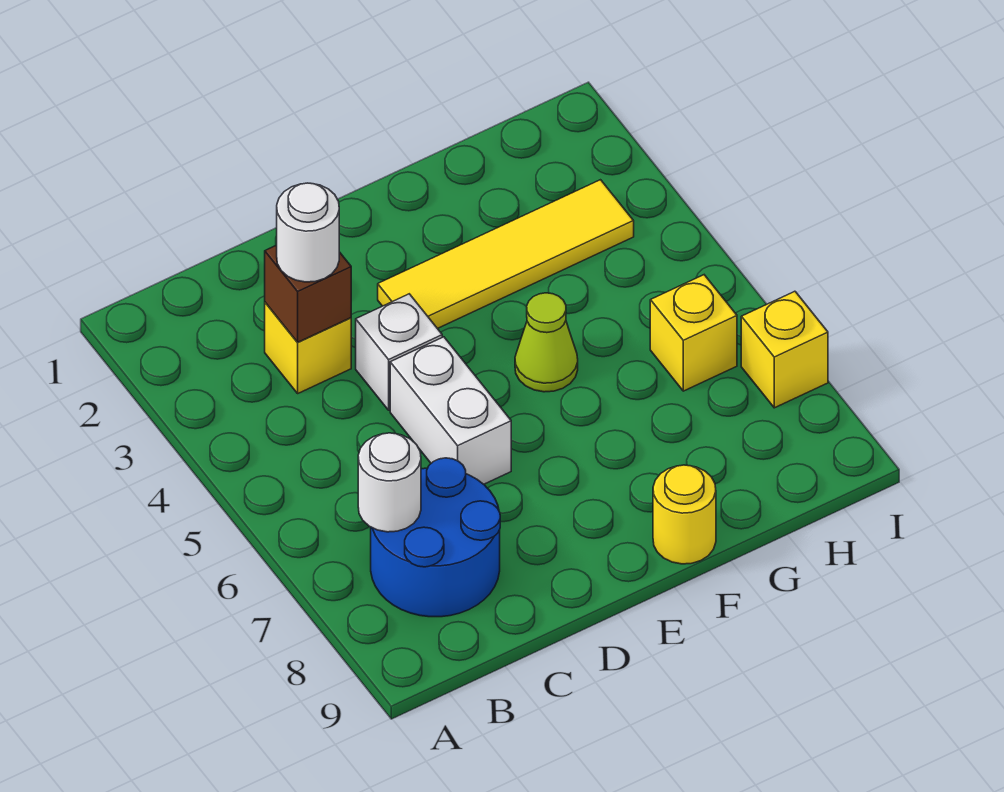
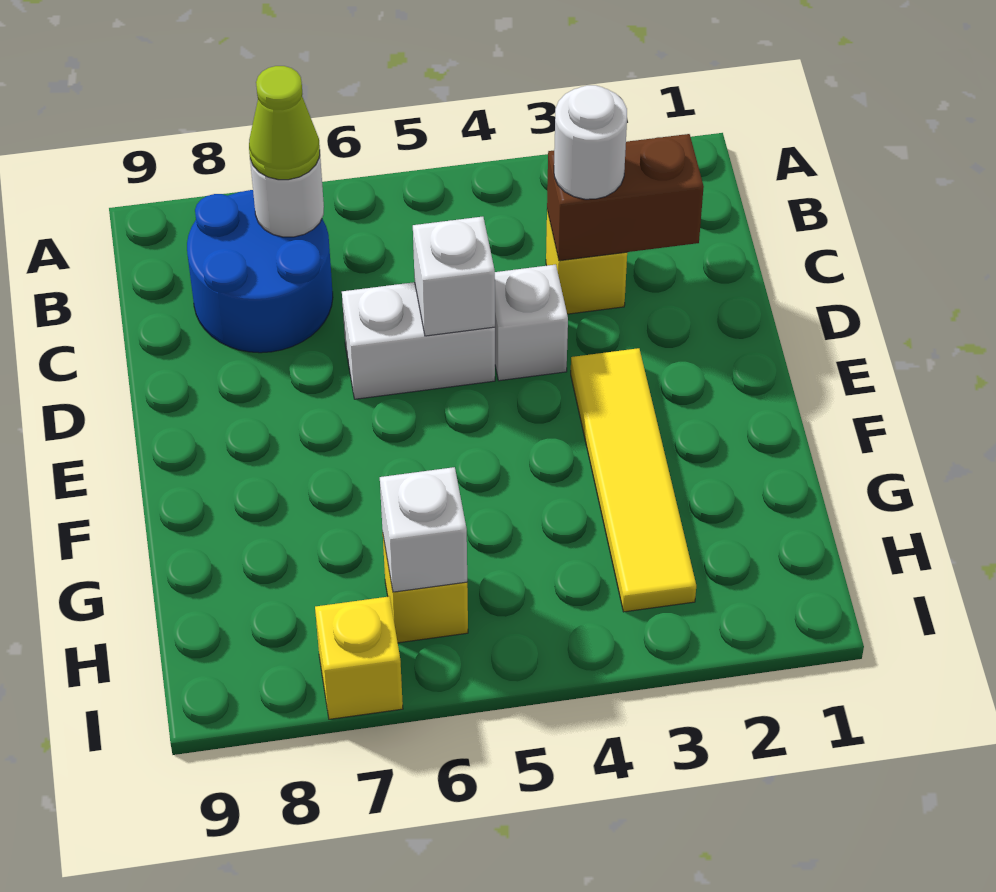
brown brick C3 level 2 -> brown brick C2:C3 level 2
none -> white brick D5 level 2
lime cone F5 level 1 -> lime cone B7 level 3
yellow round brick F9 level 1 -> none
none -> white brick H6 level 2

